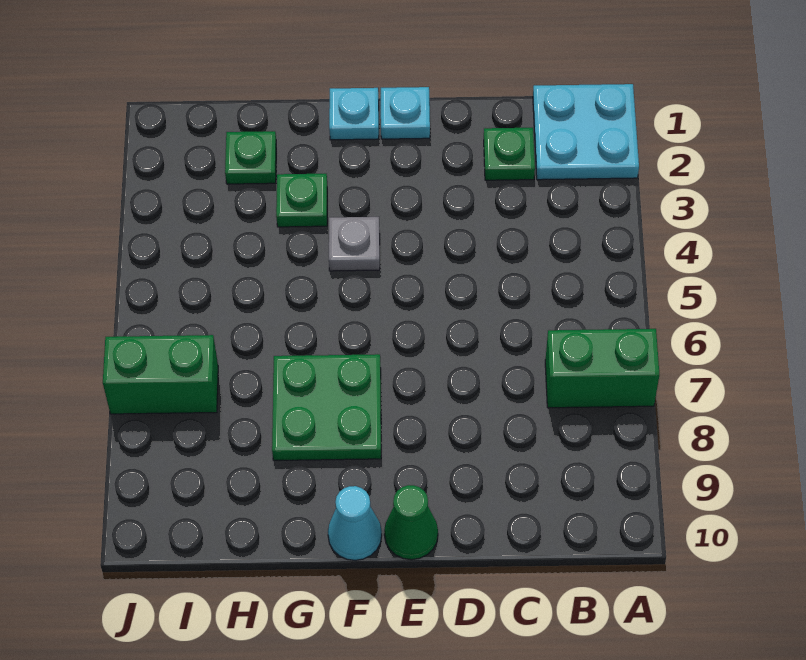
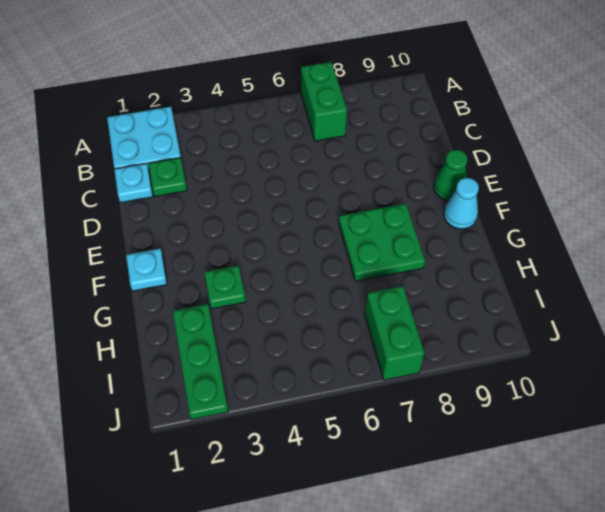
cyan plate E1 level 1 -> cyan plate C1 level 1
grey plate F4 level 1 -> none
green plate H2 level 1 -> green plate H2:J2 level 1

